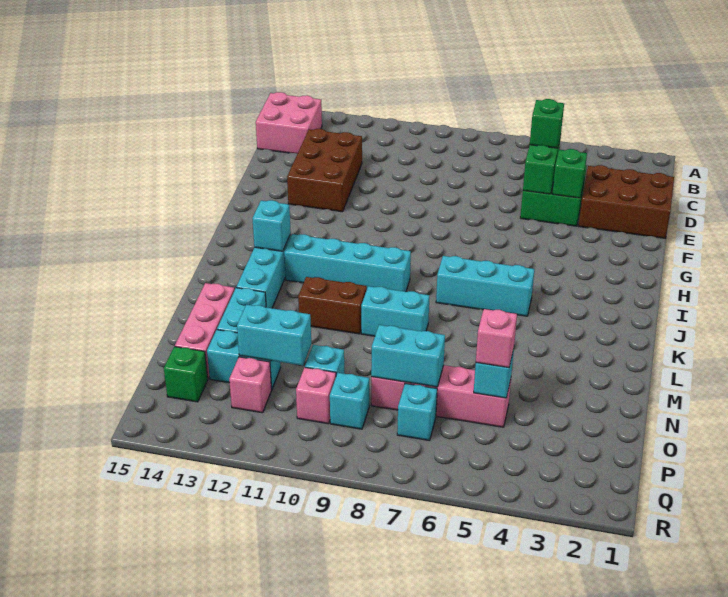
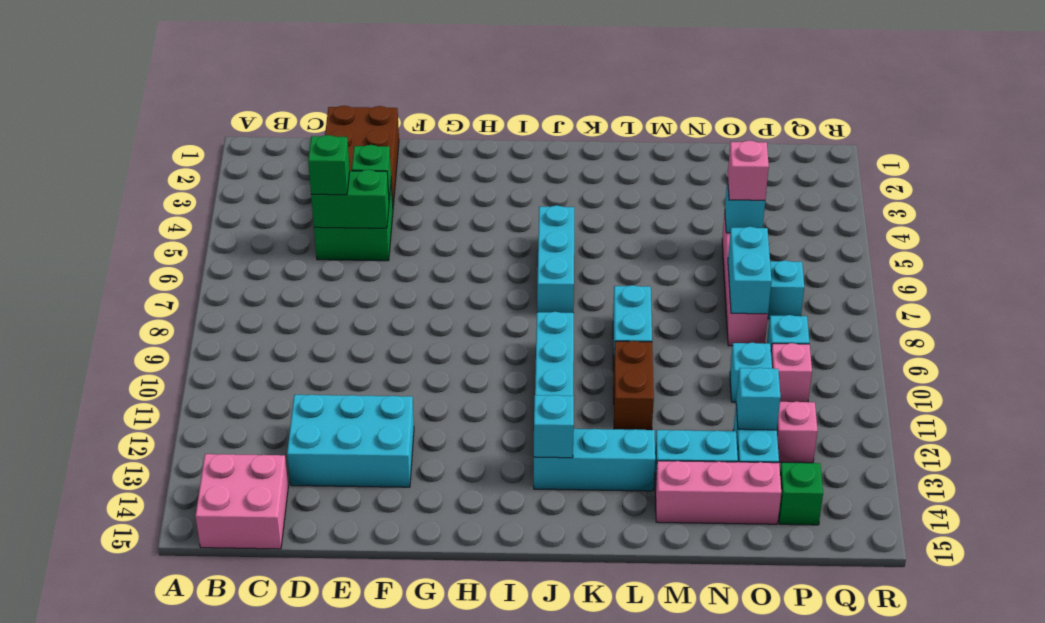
brown brick D12:F13 level 1 -> cyan brick D12:F13 level 1
cyan brick O11:O12 level 2 -> cyan brick O12 level 2

